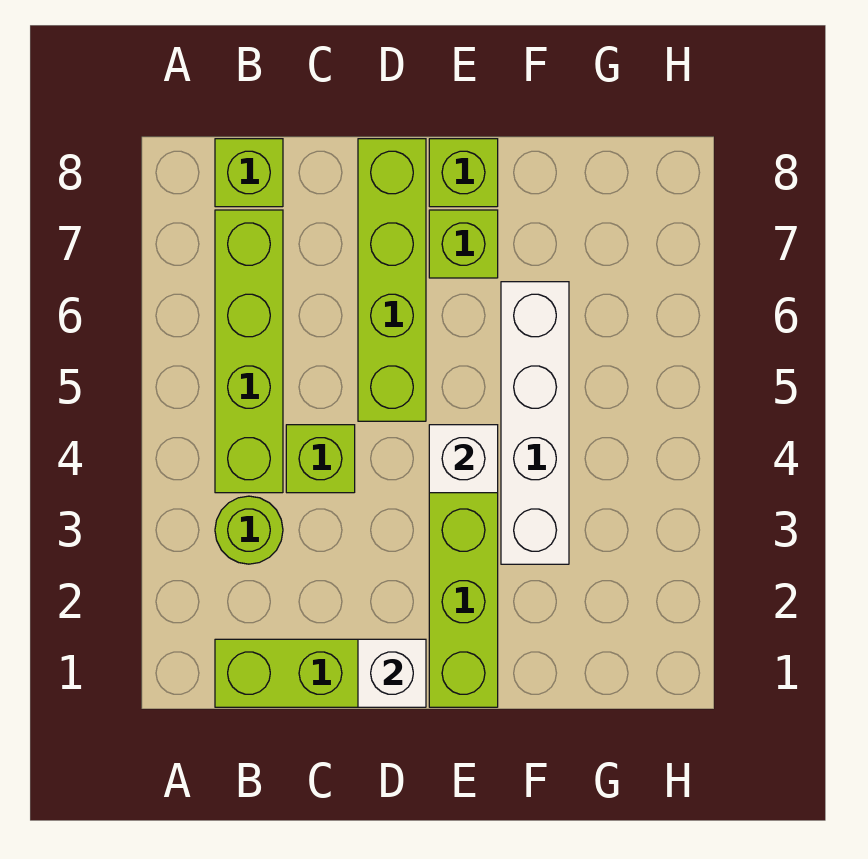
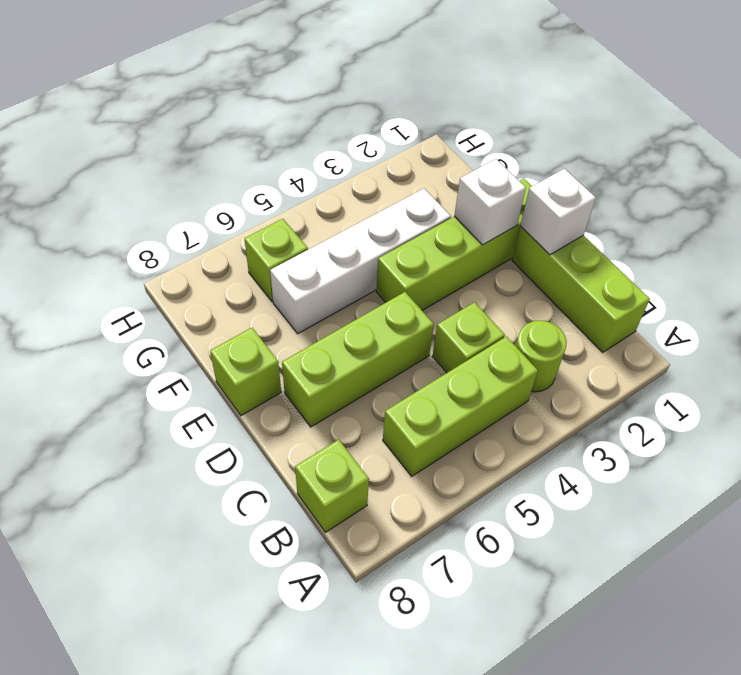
lime brick B4:B7 level 1 -> lime brick B4:B6 level 1
lime brick D5:D8 level 1 -> lime brick D5:D7 level 1
white brick E4 level 2 -> white brick E2 level 2
lime brick E7 level 1 -> lime brick G6 level 1

